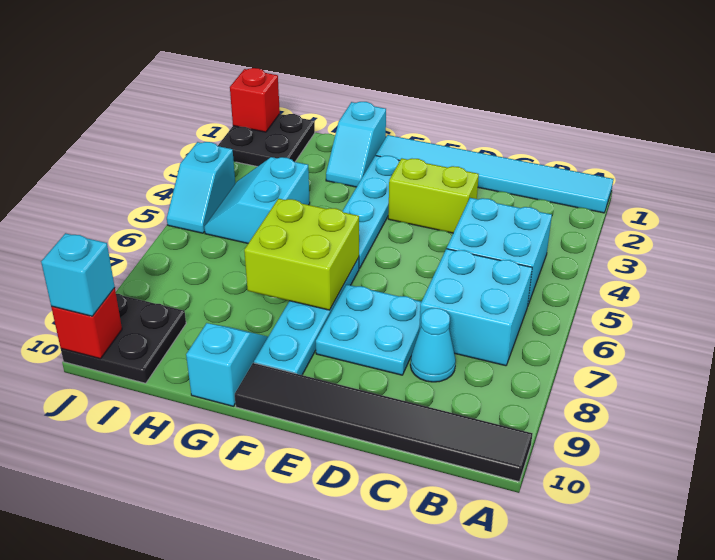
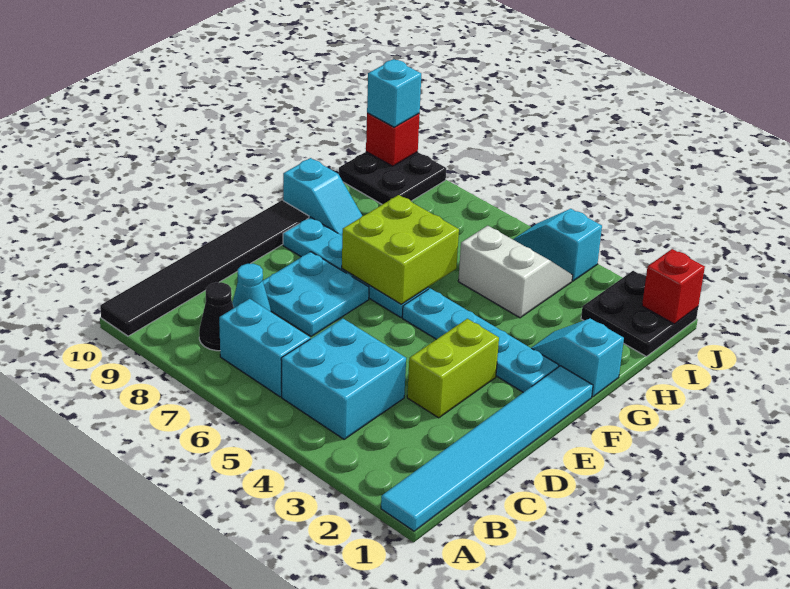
cyan brick B6:C7 level 1 -> cyan brick B6:B7 level 1
none -> black cone B8 level 1
cyan slope H4:I5 level 1 top H -> white slope H4:I5 level 1 top H

